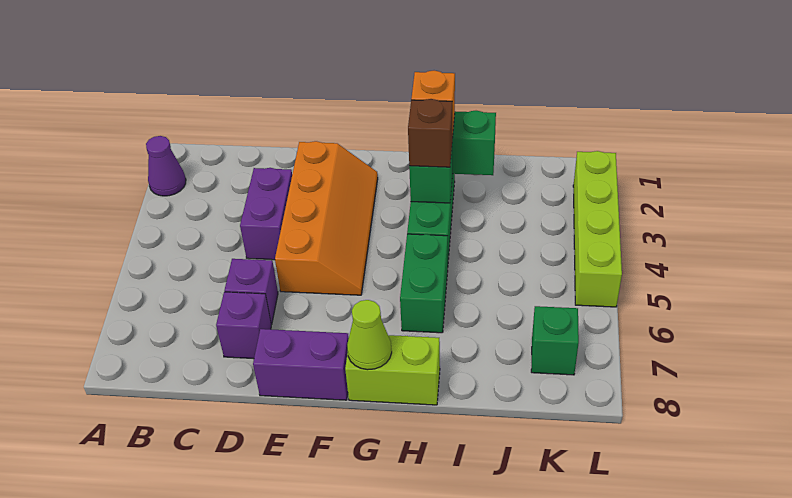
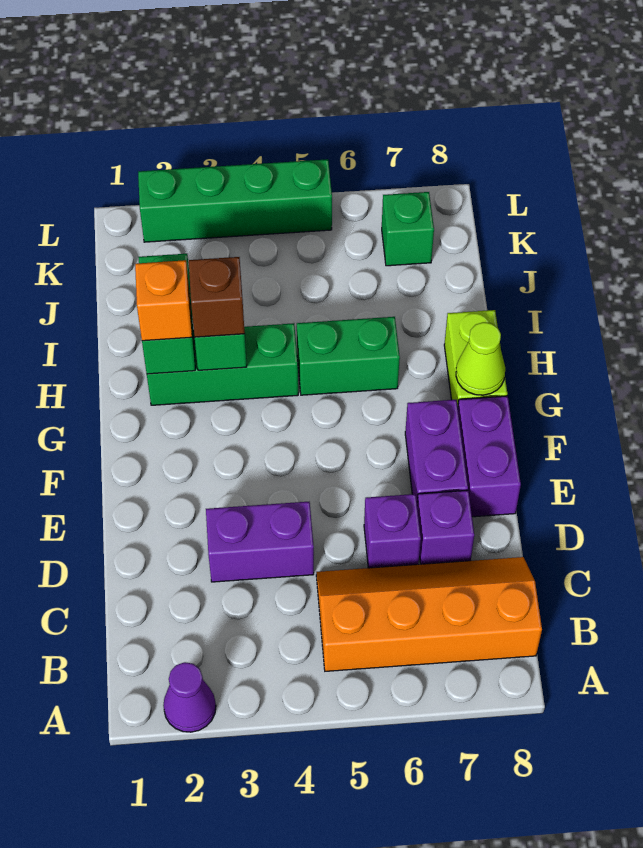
orange slope E2:F5 level 1 top E -> orange slope B5:C8 level 1 top B
none -> purple brick E7:F7 level 1
lime brick L2:L5 level 1 -> green brick L2:L5 level 1

